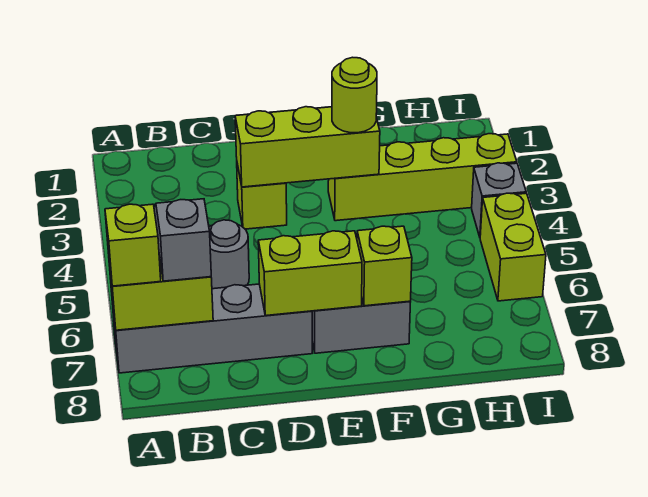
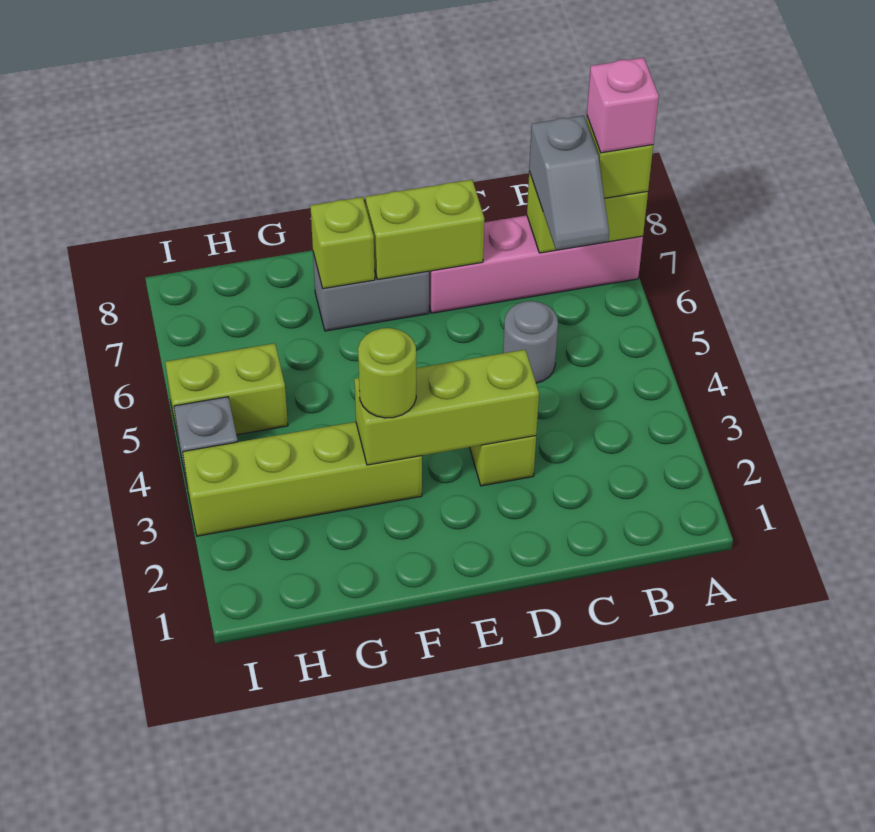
grey brick A7:D7 level 1 -> pink brick A7:D7 level 1
none -> pink brick A7 level 4
lime brick I5:I6 level 1 -> lime brick H5:I5 level 1

